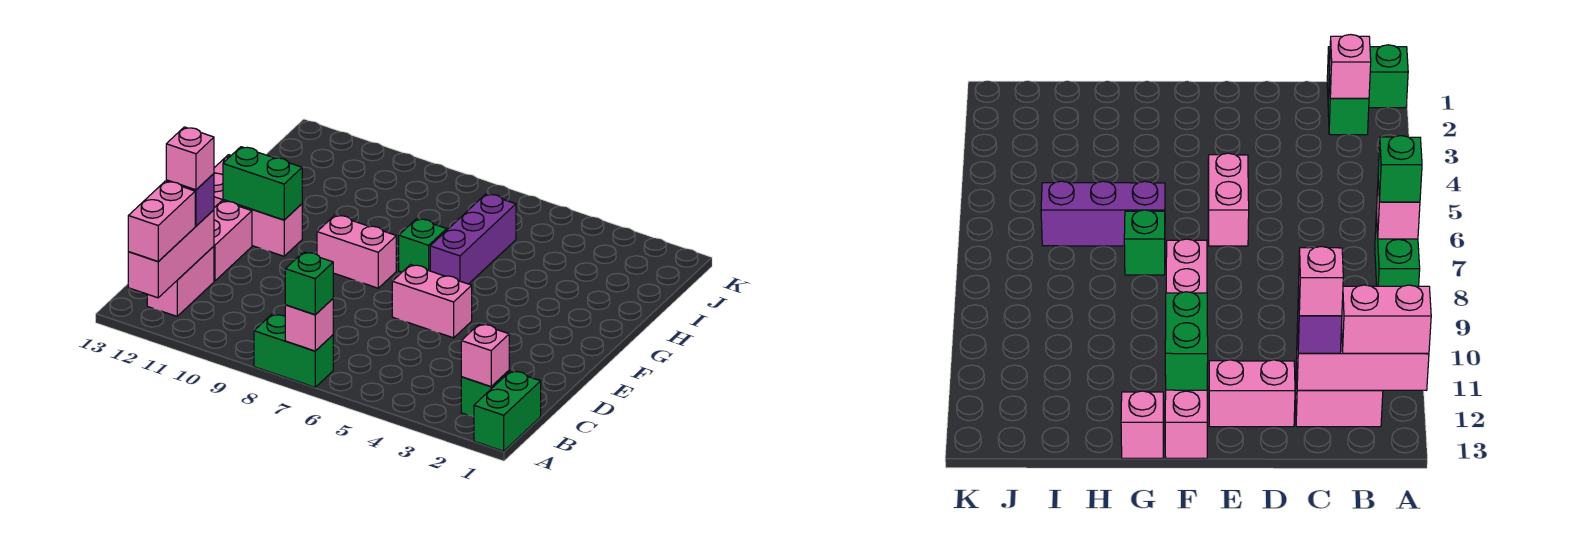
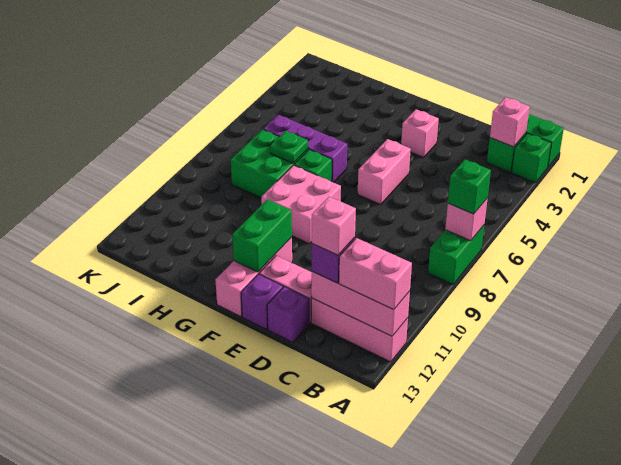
none -> green brick A2 level 1
pink brick B12:C12 level 1 -> pink brick A12:C12 level 1
none -> purple brick D13 level 1
none -> purple brick E13 level 1
pink brick F8:F9 level 1 -> pink brick F8:G9 level 1
pink brick G13 level 1 -> pink brick E3 level 1
none -> green brick H7:I8 level 1
none -> green plate H7 level 2

